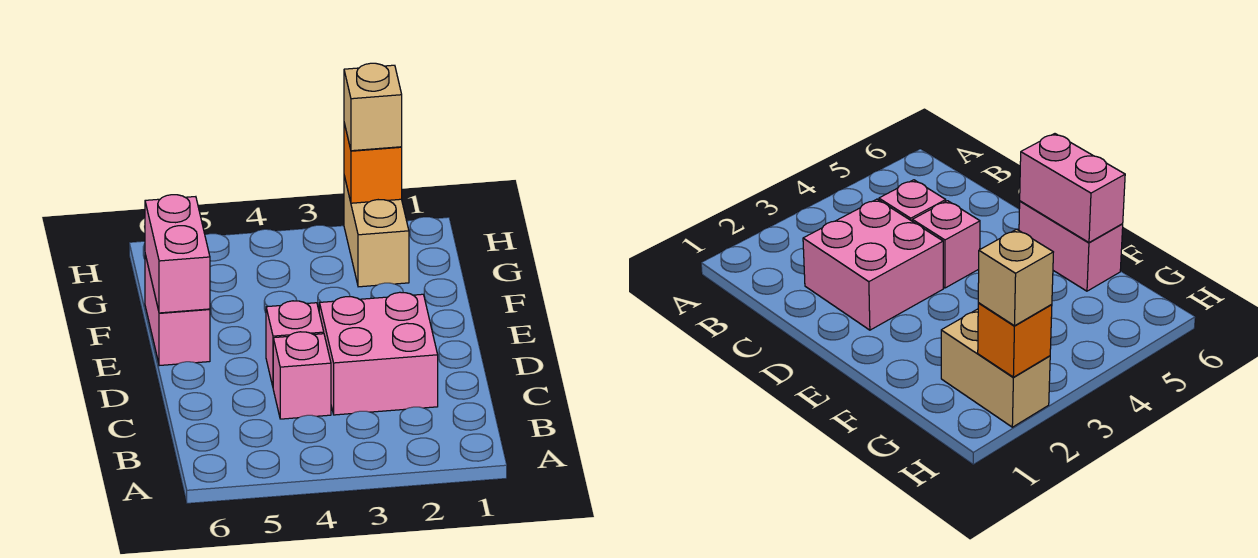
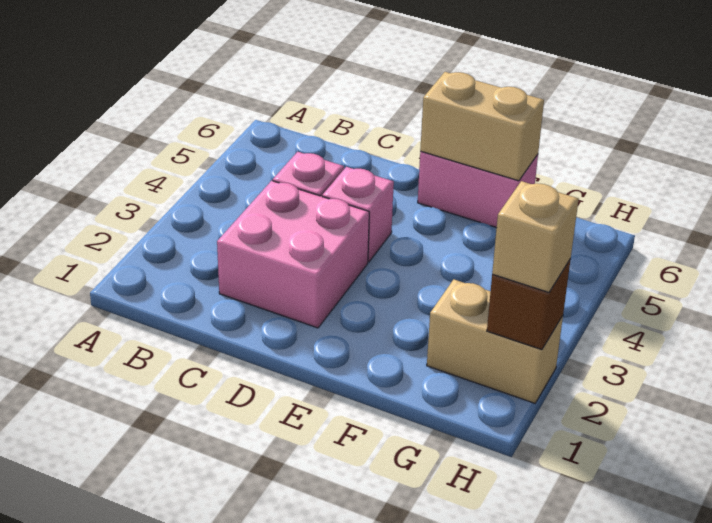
pink brick E6:F6 level 2 -> tan brick E6:F6 level 2
orange brick H2 level 2 -> brown brick H2 level 2

